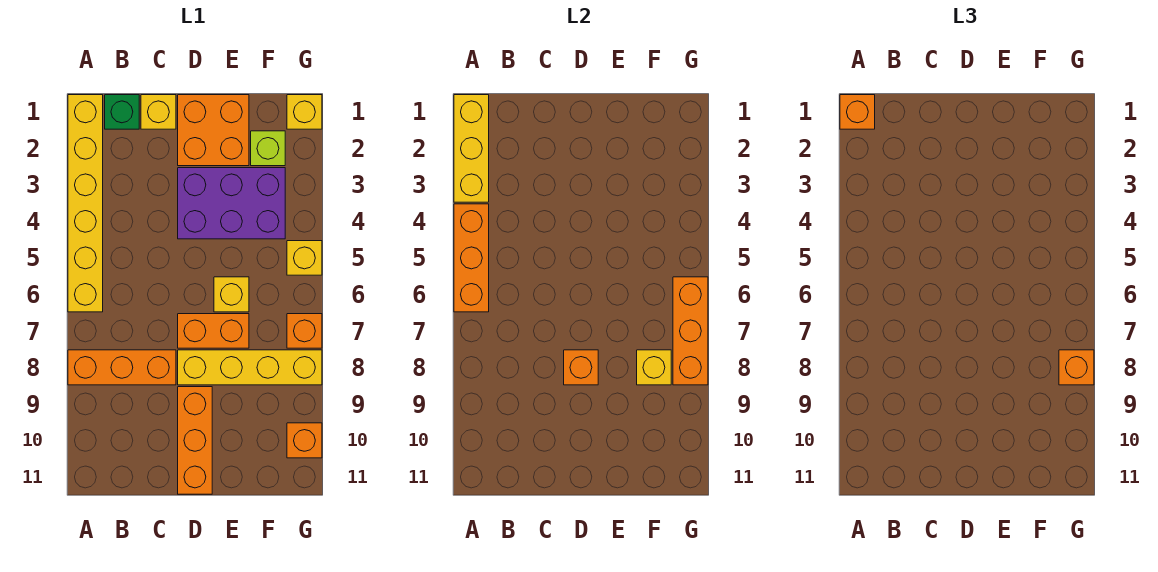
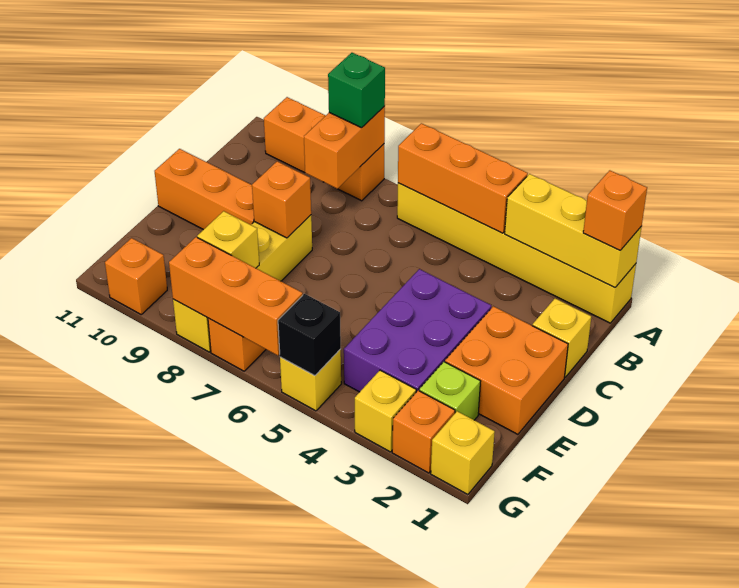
orange brick A8:C8 level 1 -> orange brick A8:A10 level 1
green brick B1 level 1 -> green brick A8 level 3
orange brick D7:E7 level 1 -> orange brick A8:B8 level 2
yellow brick E6 level 1 -> yellow brick G3 level 1
none -> black brick G5 level 2
orange brick G8 level 3 -> orange brick G2 level 1

